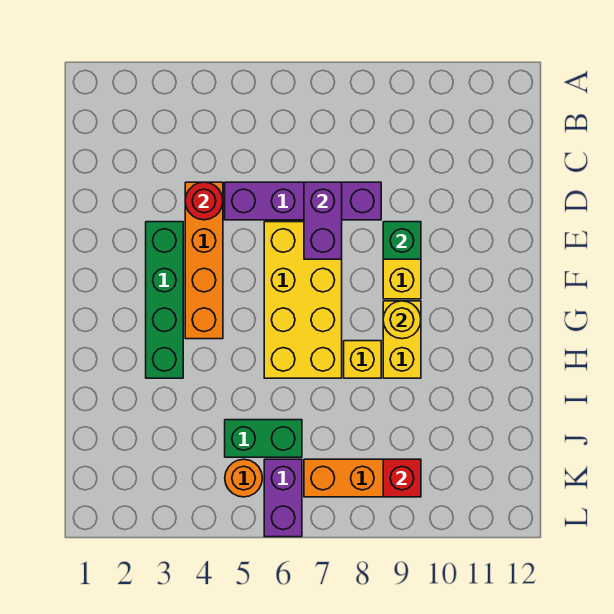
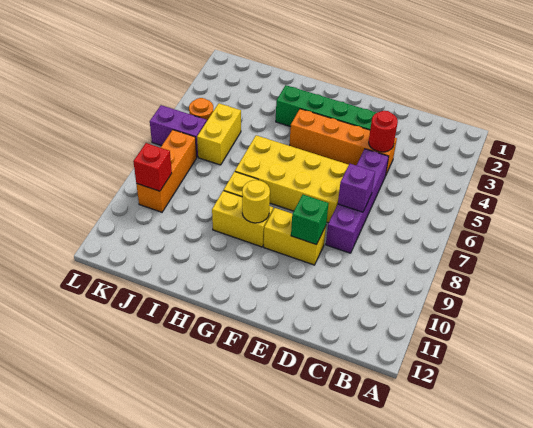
purple brick D7:E7 level 2 -> purple brick D7 level 2
green brick J5:J6 level 1 -> yellow brick J5:J6 level 1

